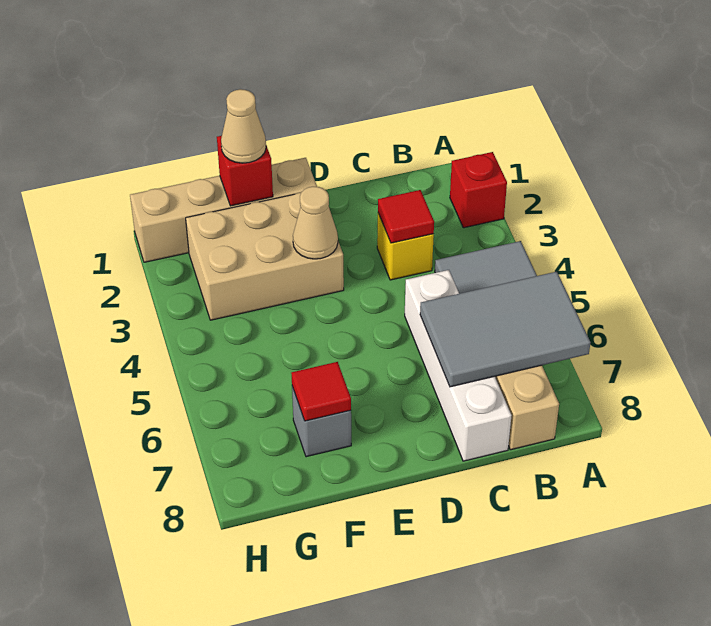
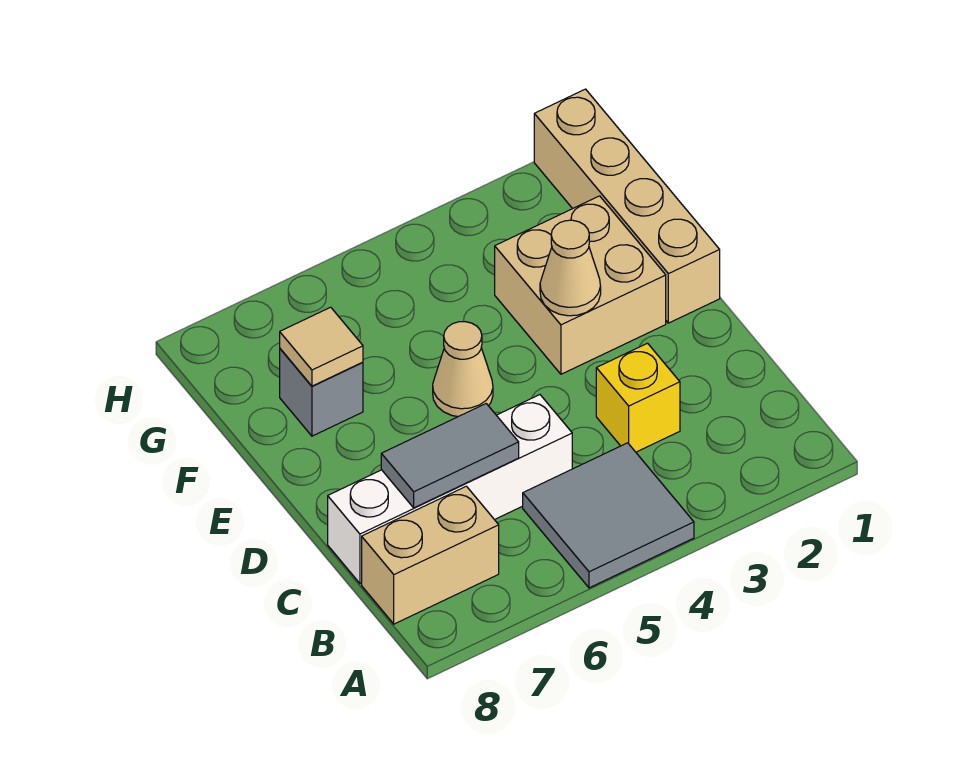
red brick A2 level 1 -> none
grey tile A6:C7 level 2 -> grey tile C6:C7 level 2
red tile C3 level 2 -> none
tan brick E2:G3 level 1 -> tan brick E2:F3 level 1
red brick F1 level 2 -> none
tan cone F1 level 3 -> tan cone E5 level 1
red tile F7 level 2 -> tan tile F7 level 2

